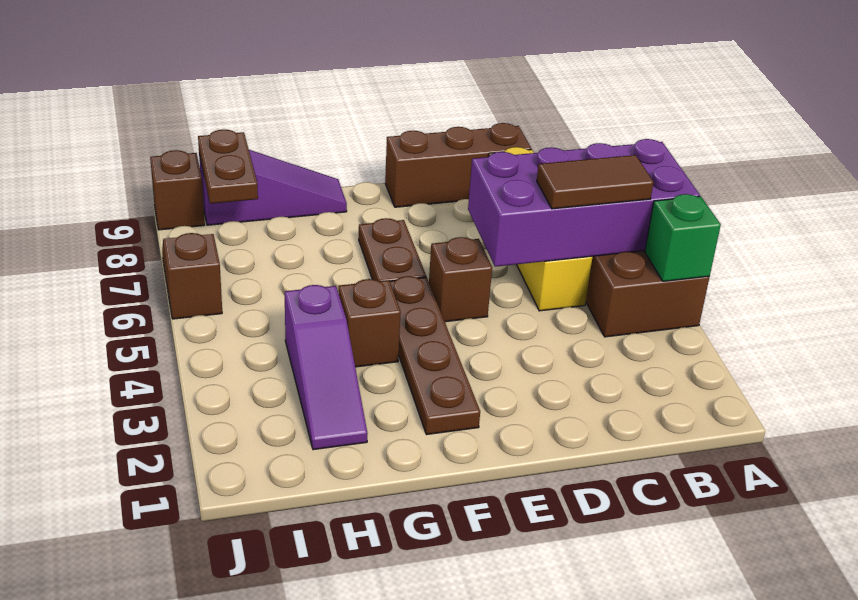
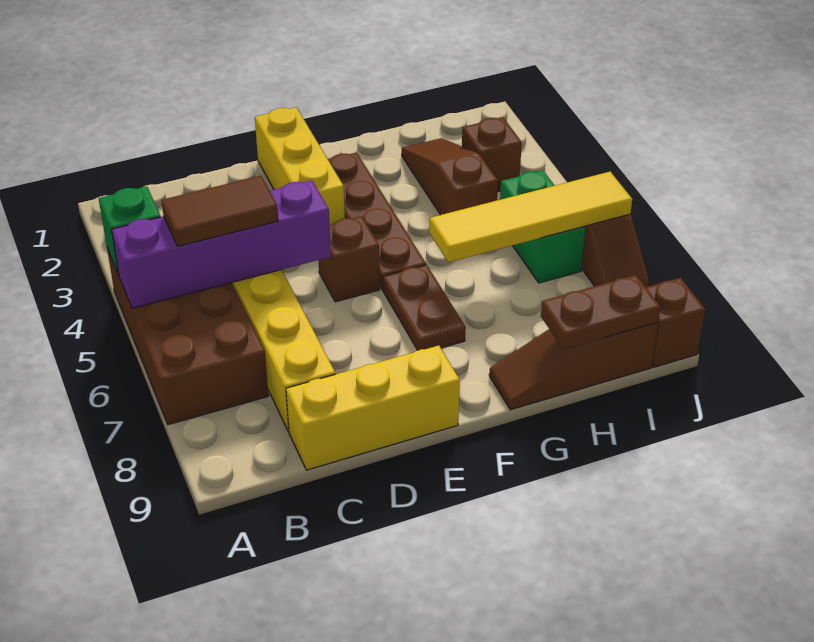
purple brick A5:D6 level 2 -> purple brick A5:D5 level 2
brown brick C9:E9 level 1 -> yellow brick C9:E9 level 1
none -> yellow brick E1:E3 level 1
brown brick G4 level 1 -> brown brick I3 level 1
none -> yellow tile G6:J6 level 2
purple slope G9:I9 level 1 top I -> brown slope G9:I9 level 1 top I
purple slope H2:H4 level 1 top 4 -> brown slope H2:H4 level 1 top 4
none -> green brick I5:I6 level 1
brown plate I8:I9 level 2 -> brown plate H9:I9 level 2

